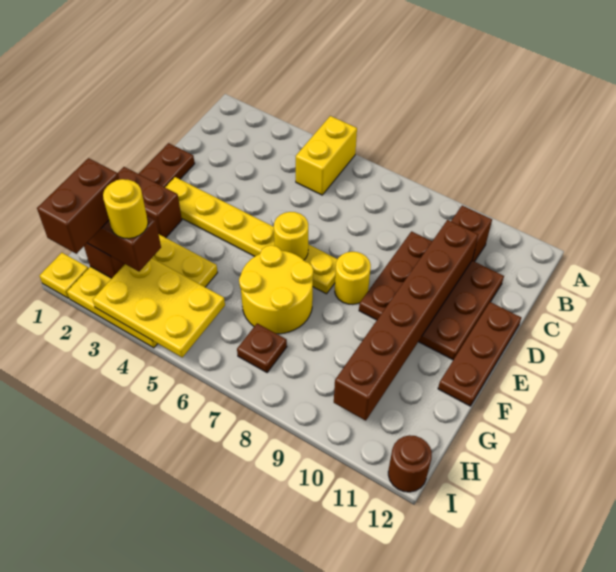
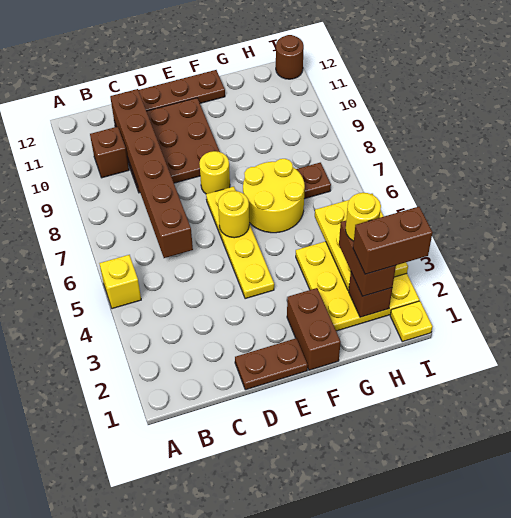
yellow brick A5:B5 level 1 -> yellow brick A5 level 1
brown brick C10:H10 level 2 -> brown brick C6:C11 level 2
yellow plate E2:E7 level 1 -> yellow plate E4:E7 level 1

